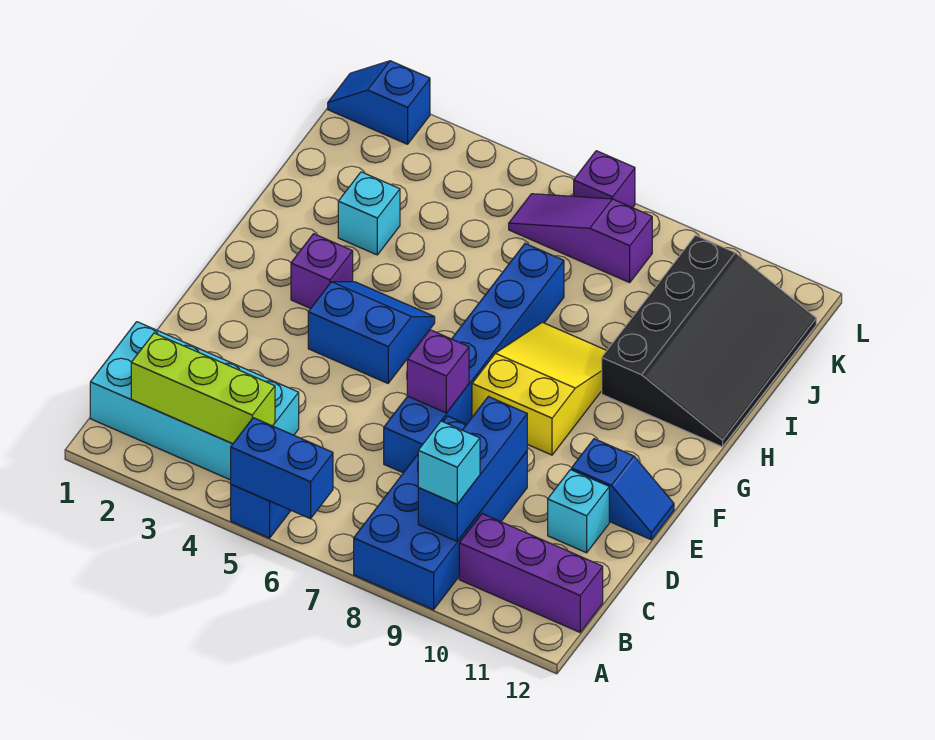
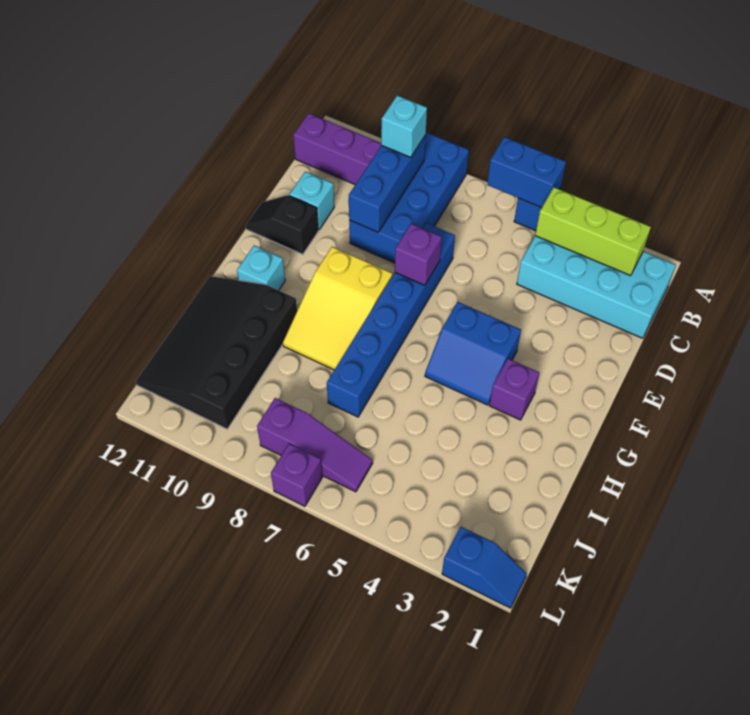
blue slope E11:E12 level 1 top 11 -> black slope E11:E12 level 1 top 11
cyan brick I3 level 1 -> cyan brick G11 level 1

